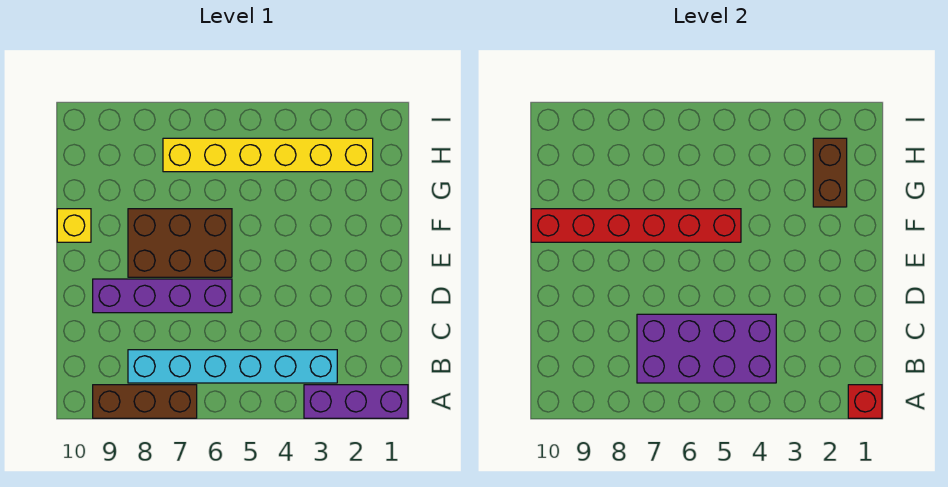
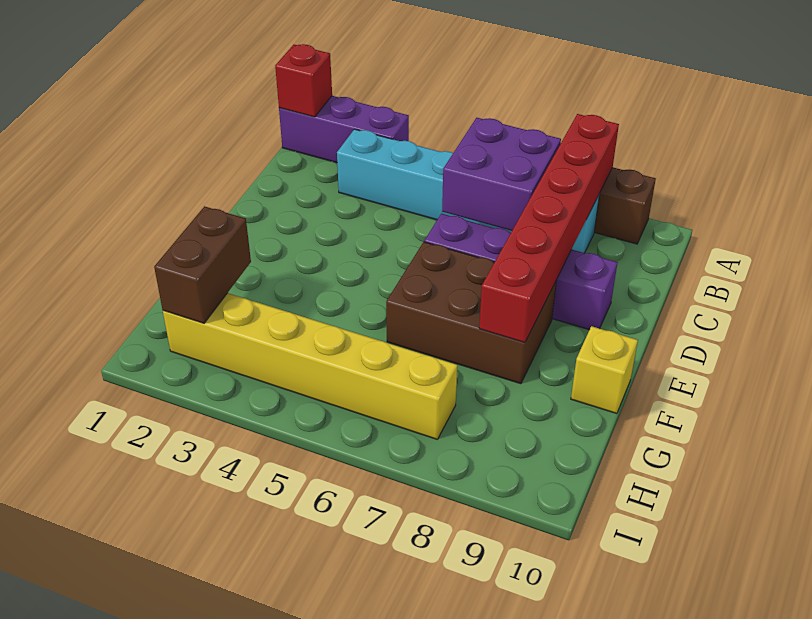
purple brick B4:C7 level 2 -> purple brick B6:C7 level 2
red brick F5:F10 level 2 -> red brick A8:F8 level 2

